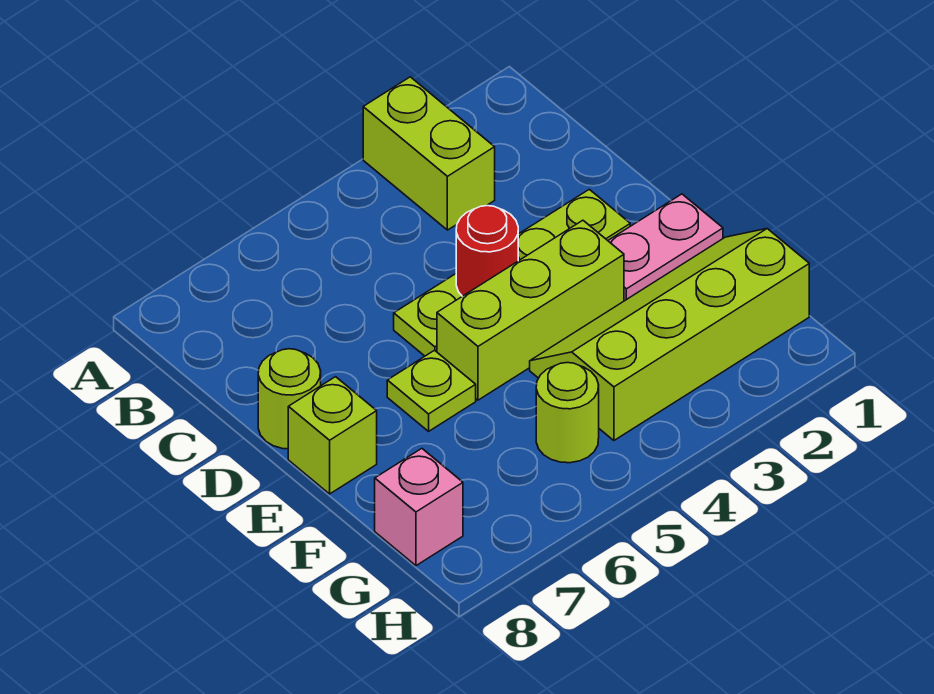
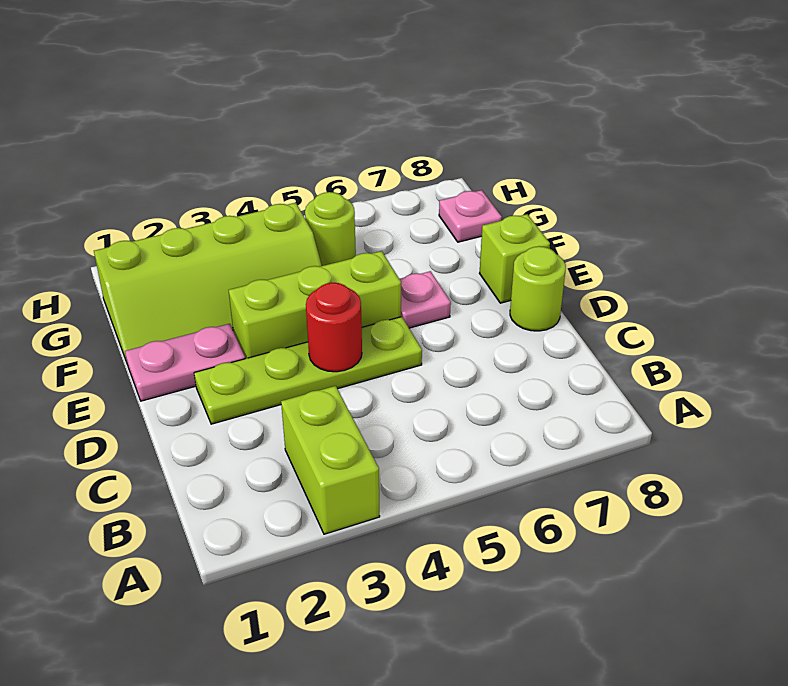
lime plate E6 level 1 -> pink plate E6 level 1
pink brick G8 level 1 -> pink plate G8 level 1

